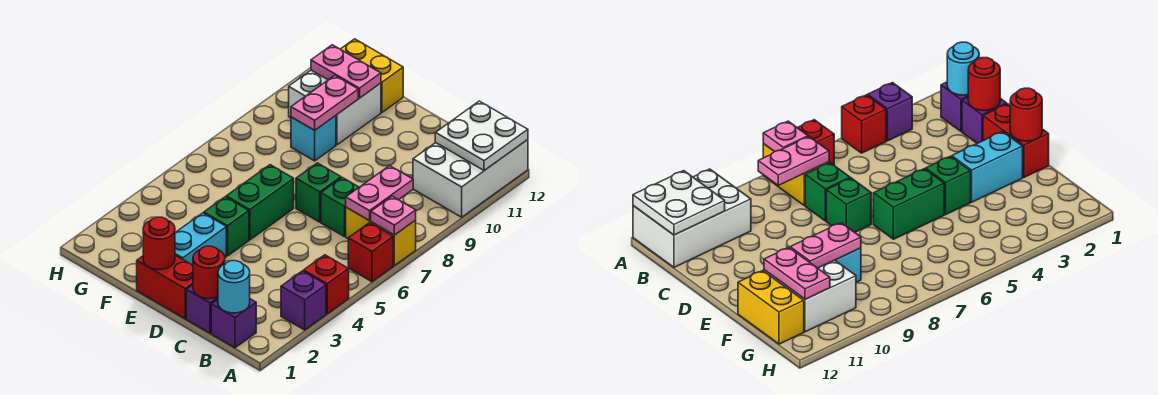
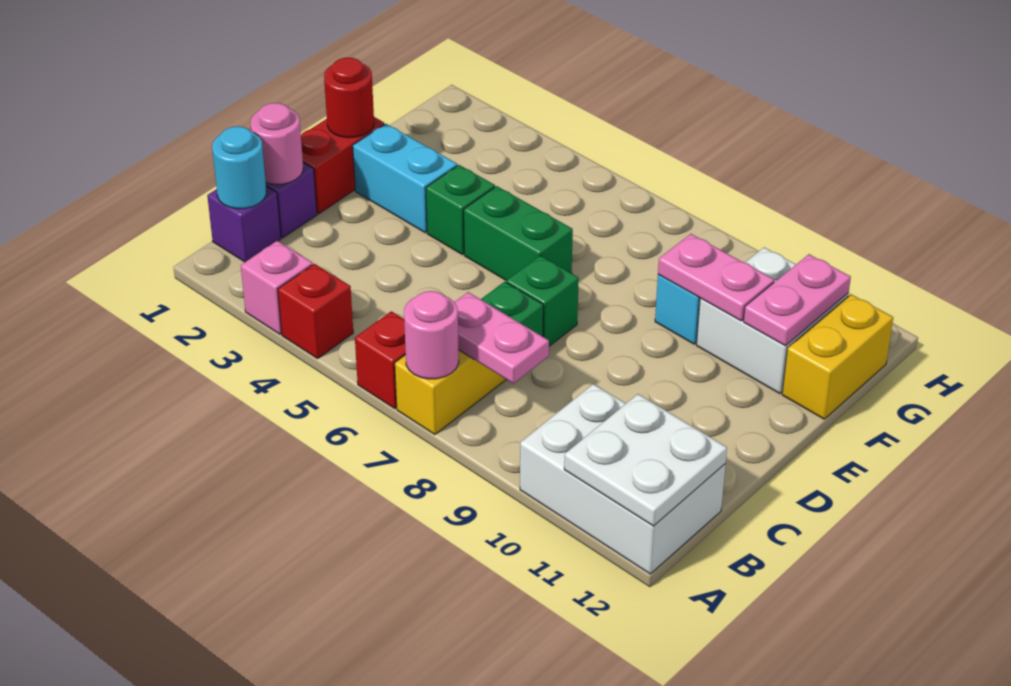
purple brick A3 level 1 -> pink brick A3 level 1
pink plate A7 level 2 -> pink round brick A7 level 2
red round brick C1 level 2 -> pink round brick C1 level 2

